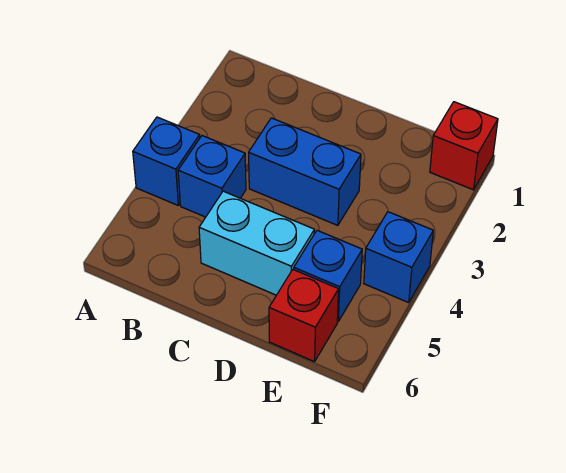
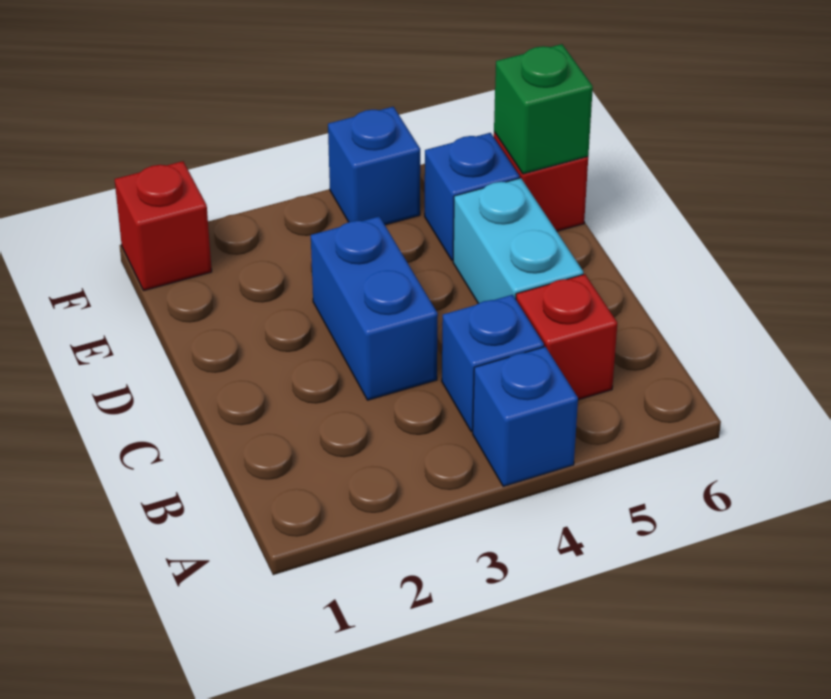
none -> red brick B5 level 1
none -> green brick E6 level 2

